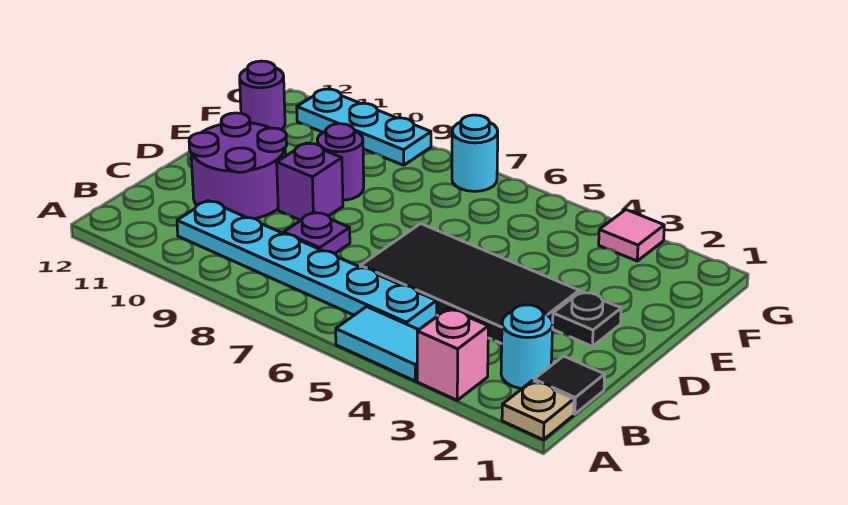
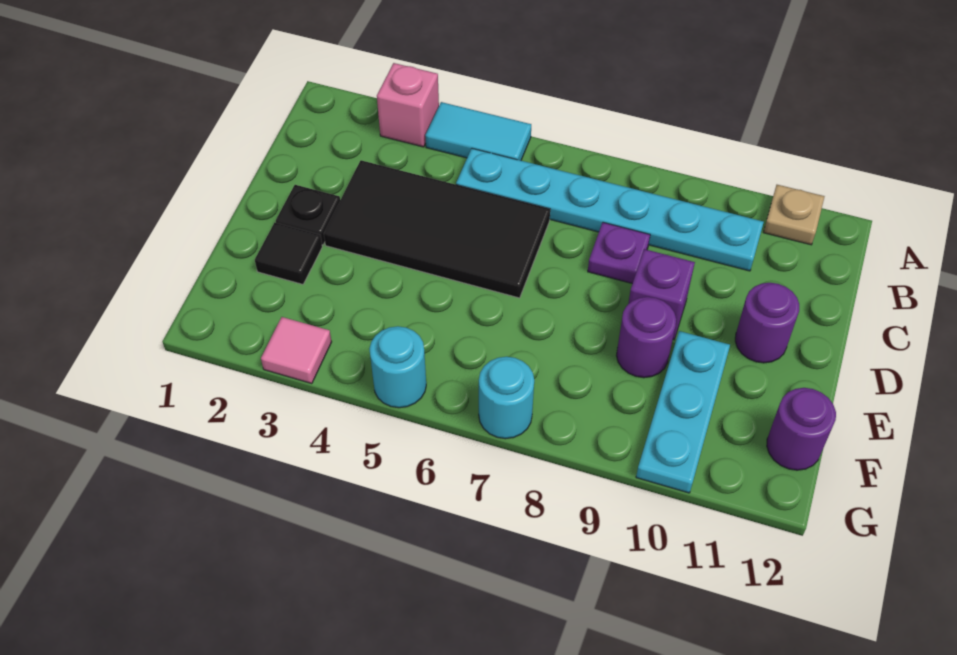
tan plate A1 level 1 -> tan plate A11 level 1
black tile B1 level 1 -> black tile E2 level 1
cyan round brick B2 level 1 -> cyan round brick G5 level 1
purple round brick C10:D11 level 1 -> purple round brick D11 level 1
cyan plate G9:G11 level 1 -> cyan plate E10:G10 level 1

